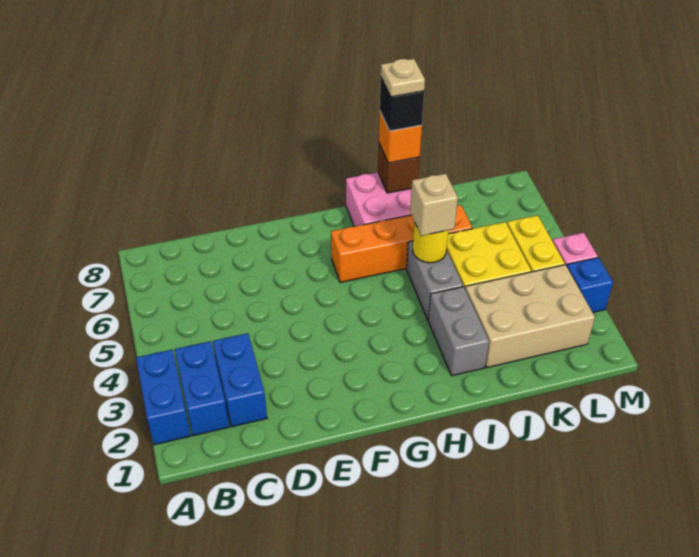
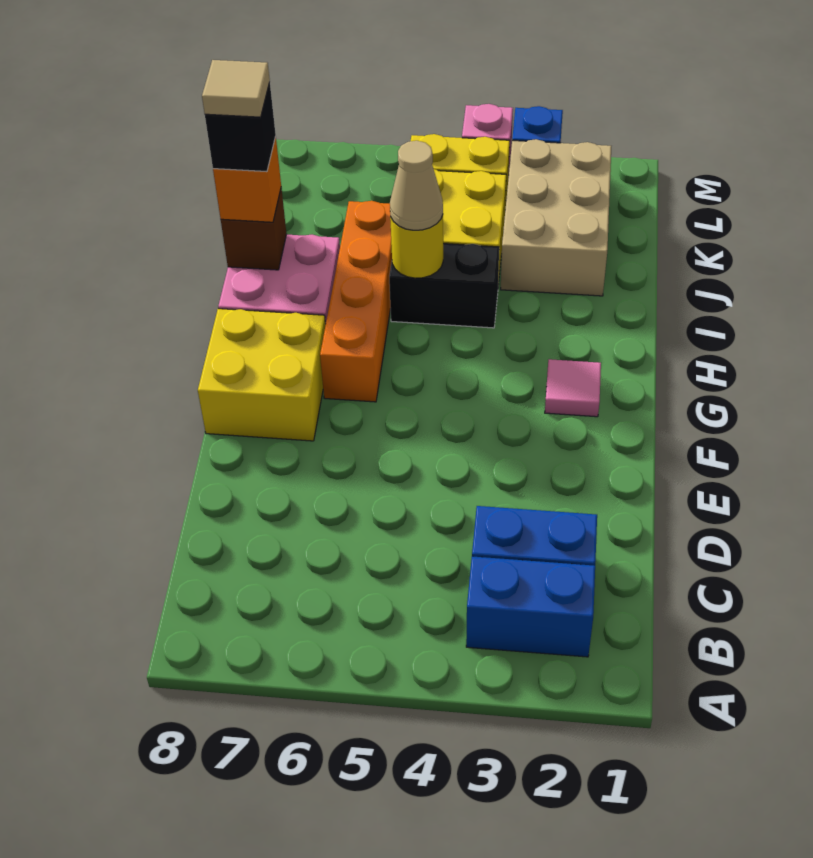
blue brick A2:A3 level 1 -> none
none -> yellow brick F7:G8 level 1
none -> pink tile G2 level 1
grey brick I2:I3 level 1 -> none
grey brick I4:I5 level 1 -> black brick I4:I5 level 1
tan brick I5 level 3 -> tan cone I5 level 3
tan plate I8 level 5 -> tan tile I8 level 5

